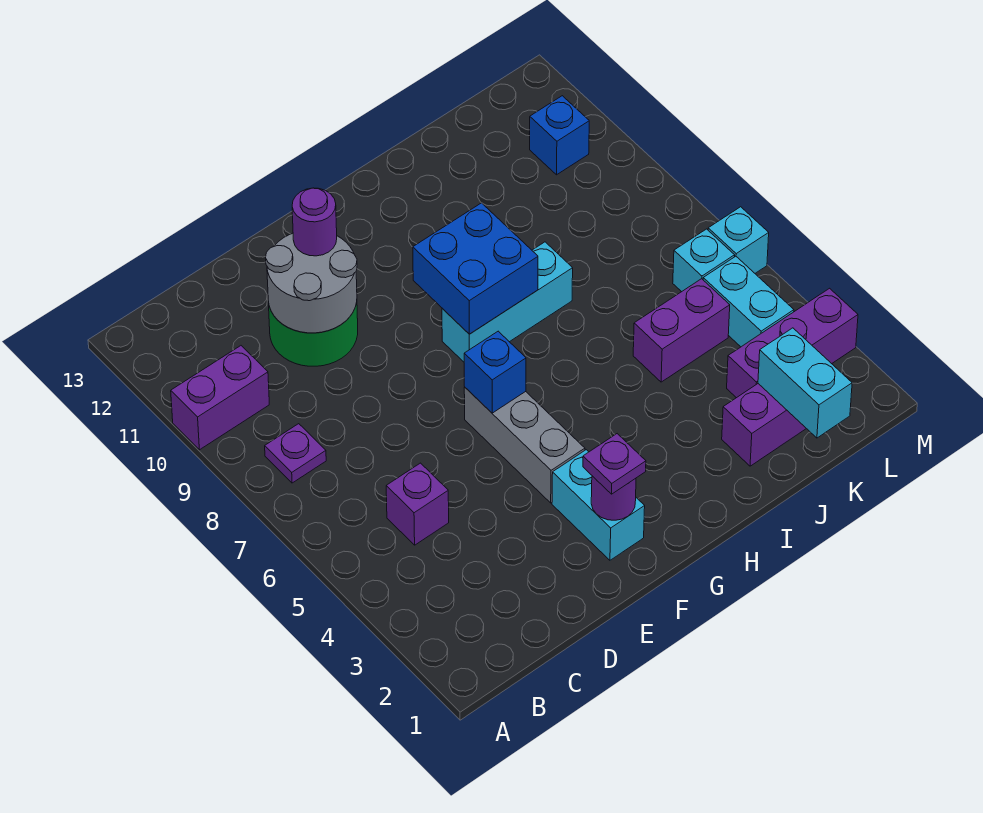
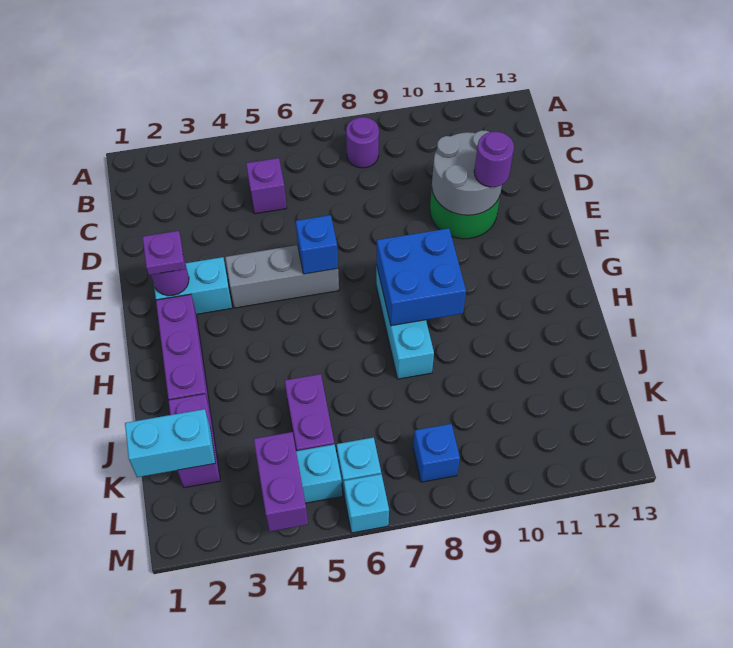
purple brick A10:B10 level 1 -> purple brick L4:M4 level 2
purple plate B8 level 1 -> purple round brick B8 level 1
purple brick K3:M3 level 1 -> purple brick G2:I2 level 1
blue brick L11 level 1 -> blue brick L8 level 1

